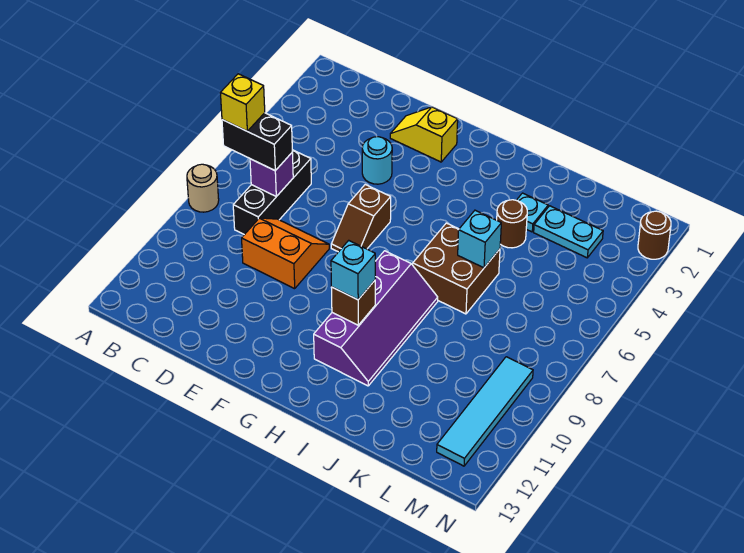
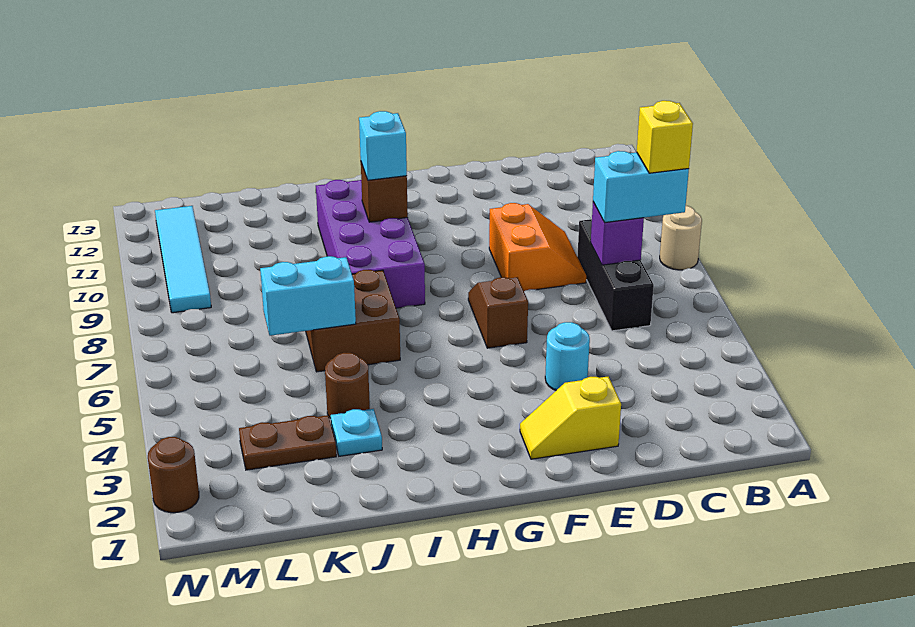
black brick B7:C7 level 3 -> cyan brick B7:C7 level 3
orange slope D8:E9 level 1 top 9 -> orange slope D8:E9 level 1 top E
yellow slope E2:F2 level 1 top F -> yellow slope E2:F2 level 1 top E
purple slope H8:I11 level 1 top H -> purple brick H8:I11 level 1
cyan brick J6 level 2 -> cyan brick J6:K6 level 2
cyan plate K3:L3 level 1 -> brown plate K3:L3 level 1

